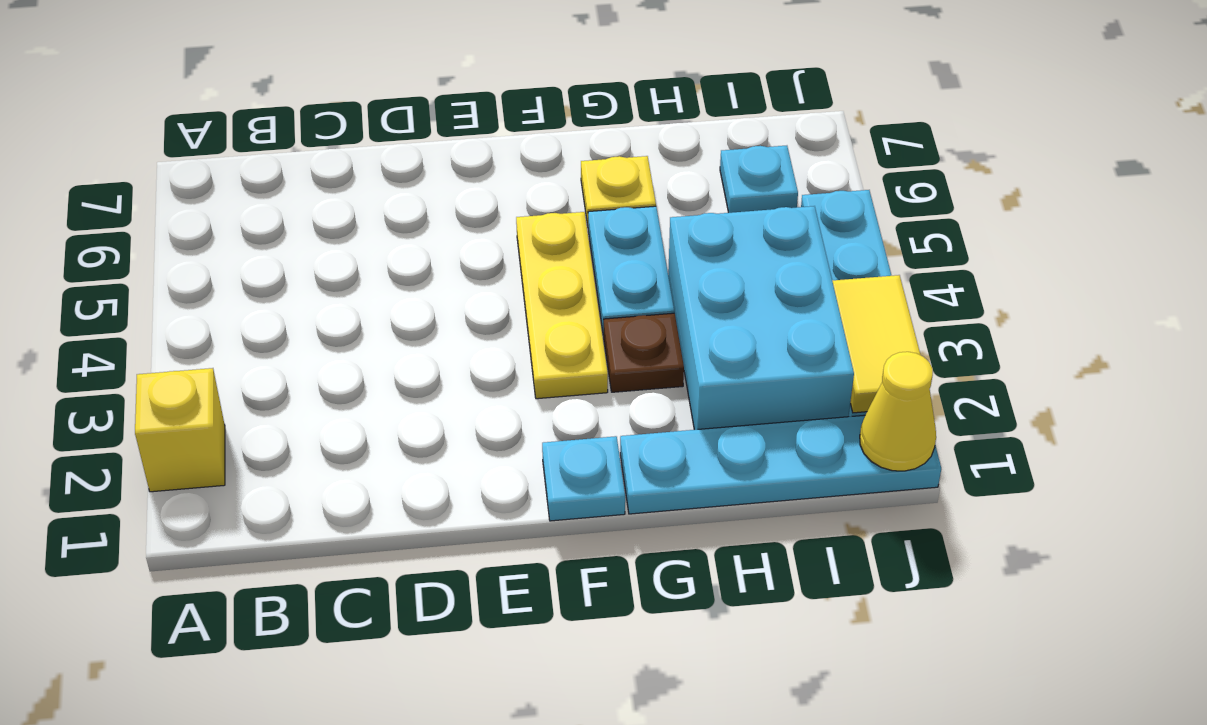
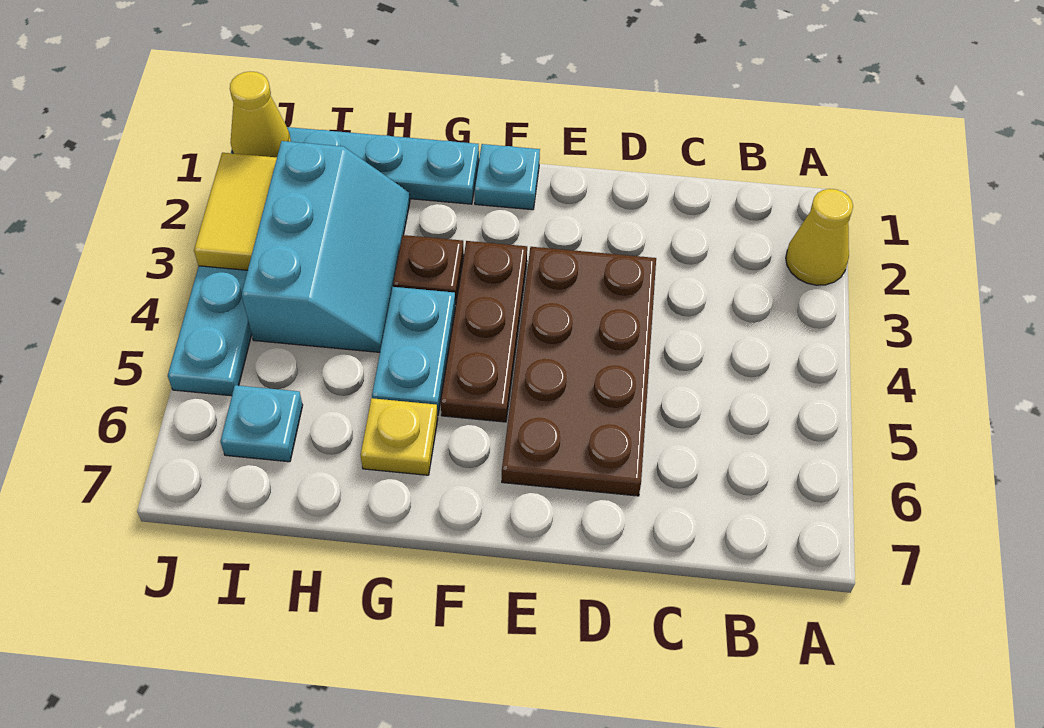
yellow brick A2 level 1 -> yellow cone A2 level 1
none -> brown plate D3:E6 level 1
yellow plate F3:F5 level 1 -> brown plate F3:F5 level 1
cyan brick H2:I4 level 1 -> cyan slope H2:I4 level 1 top I

